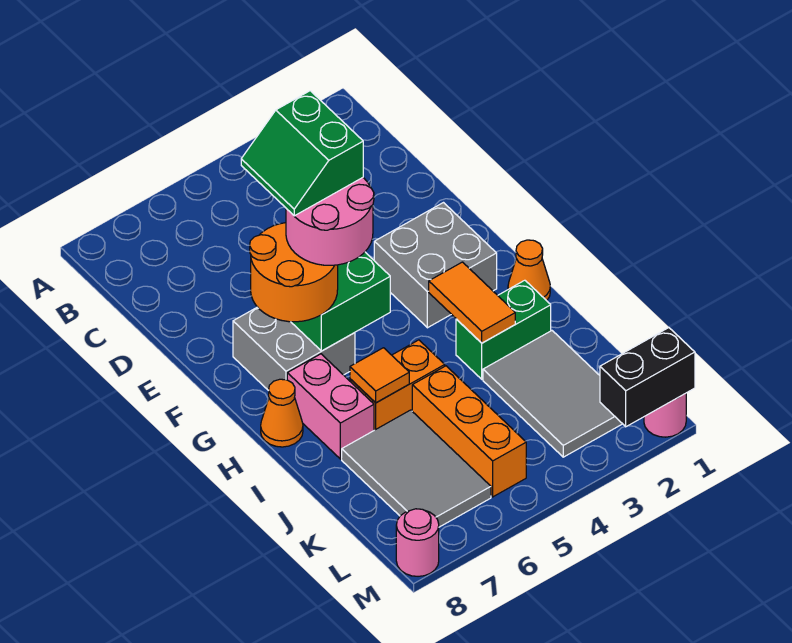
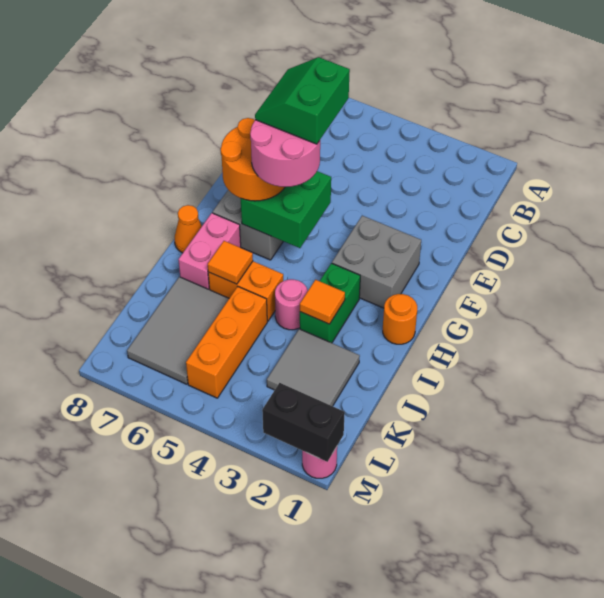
orange cone H1 level 1 -> orange round brick H1 level 1
orange tile H3:I3 level 2 -> orange tile I3 level 2
green brick I2:I3 level 1 -> green brick H3:I3 level 1
grey tile J2:L3 level 1 -> grey tile J2:K3 level 1
pink round brick M8 level 1 -> pink round brick I4 level 1

